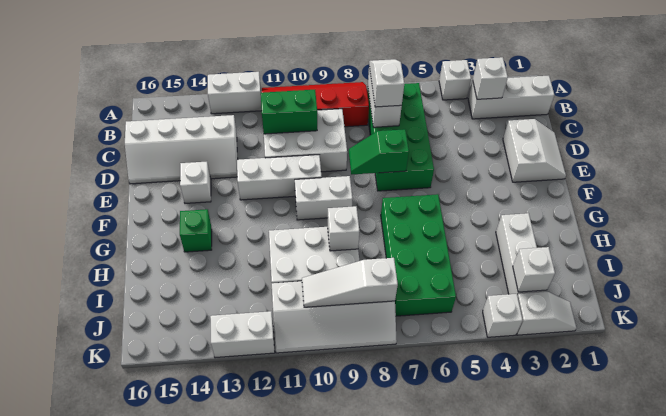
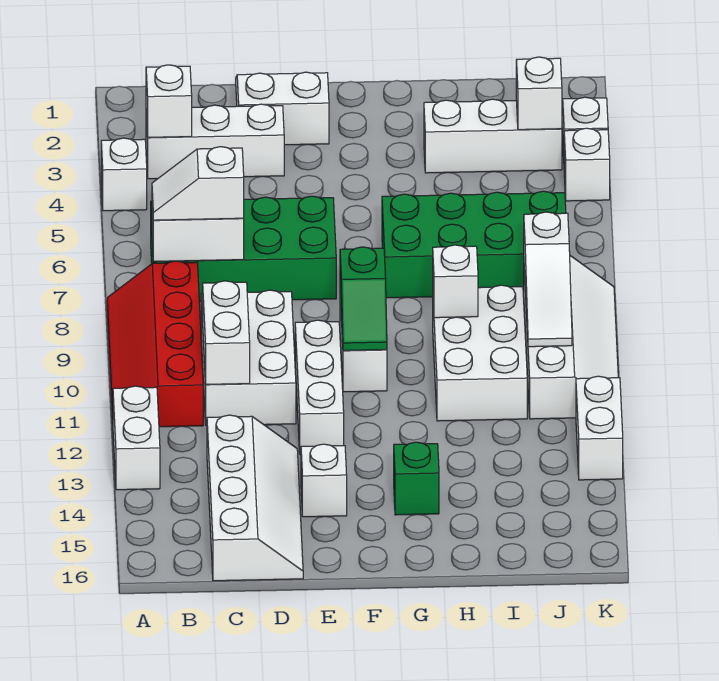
white brick B1:B3 level 1 -> white brick B3:D3 level 1
green brick C10:C11 level 2 -> white brick C10:C11 level 2
green slope E7:E8 level 2 top 7 -> green slope F9:F10 level 2 top 9

